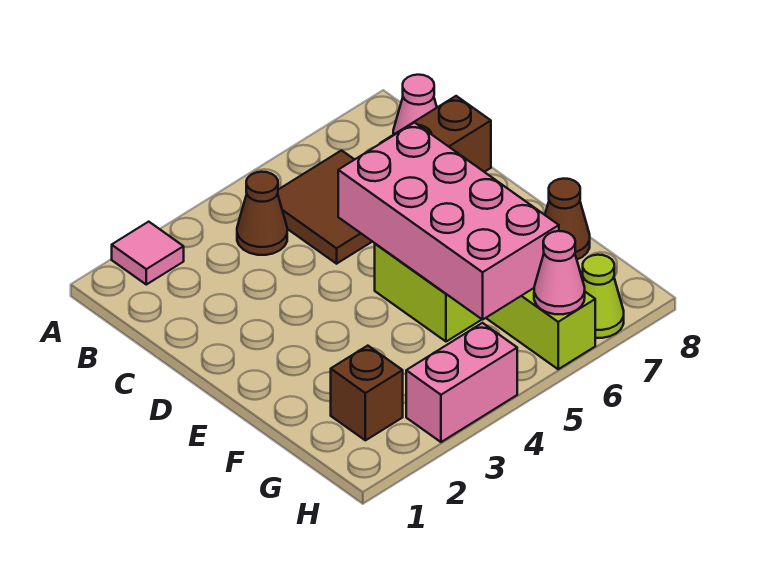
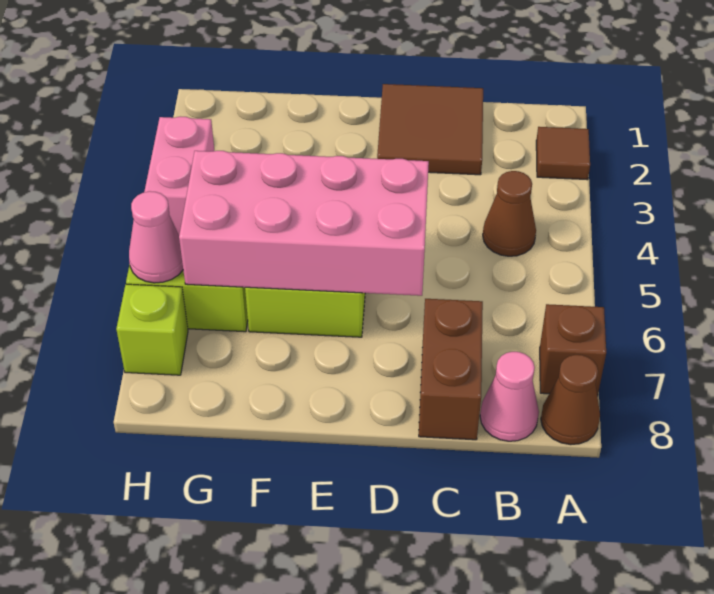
pink tile A2 level 1 -> brown tile A2 level 1
brown tile B5:C6 level 1 -> brown tile C1:D2 level 1
brown cone F8 level 1 -> brown cone A8 level 1
brown brick G2 level 1 -> brown brick A7 level 1
lime cone H7 level 1 -> lime brick H7 level 1

